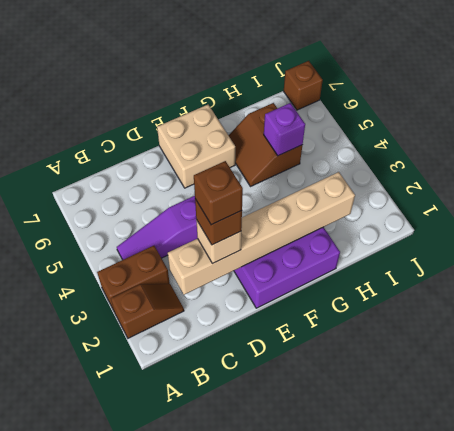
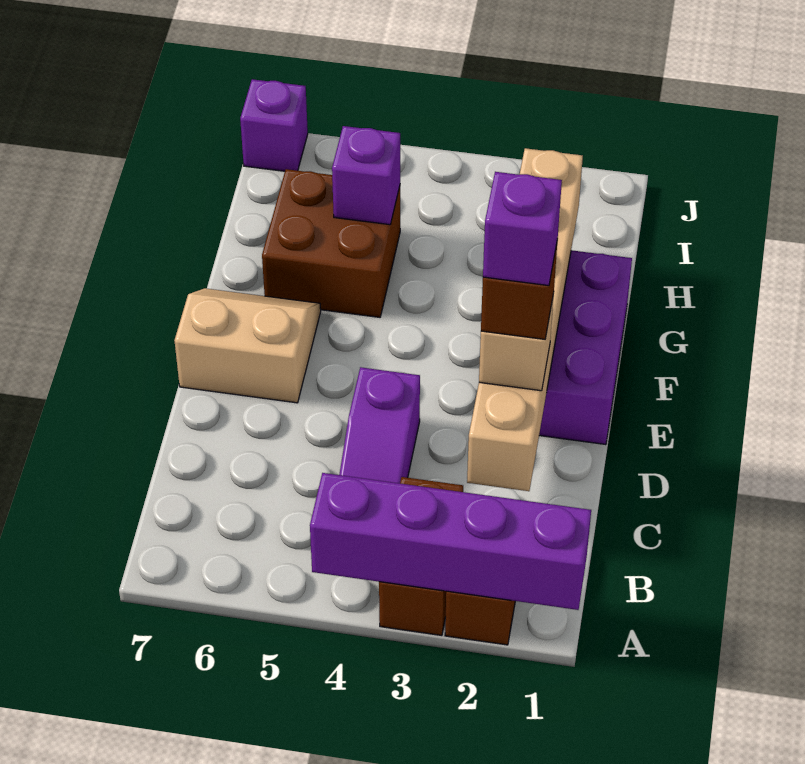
none -> purple brick A1:A4 level 2
brown brick D2 level 5 -> purple brick D2 level 5
tan brick E6:F7 level 1 -> tan slope E6:F7 level 1 top E
brown slope G5:H6 level 1 top H -> brown brick G5:H6 level 1
brown brick J7 level 1 -> purple brick J7 level 1

